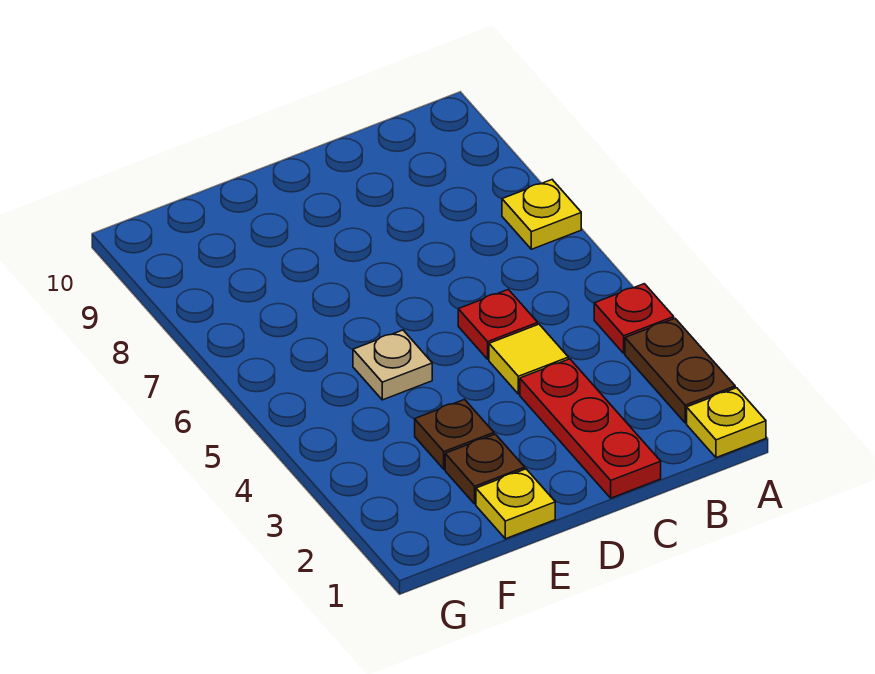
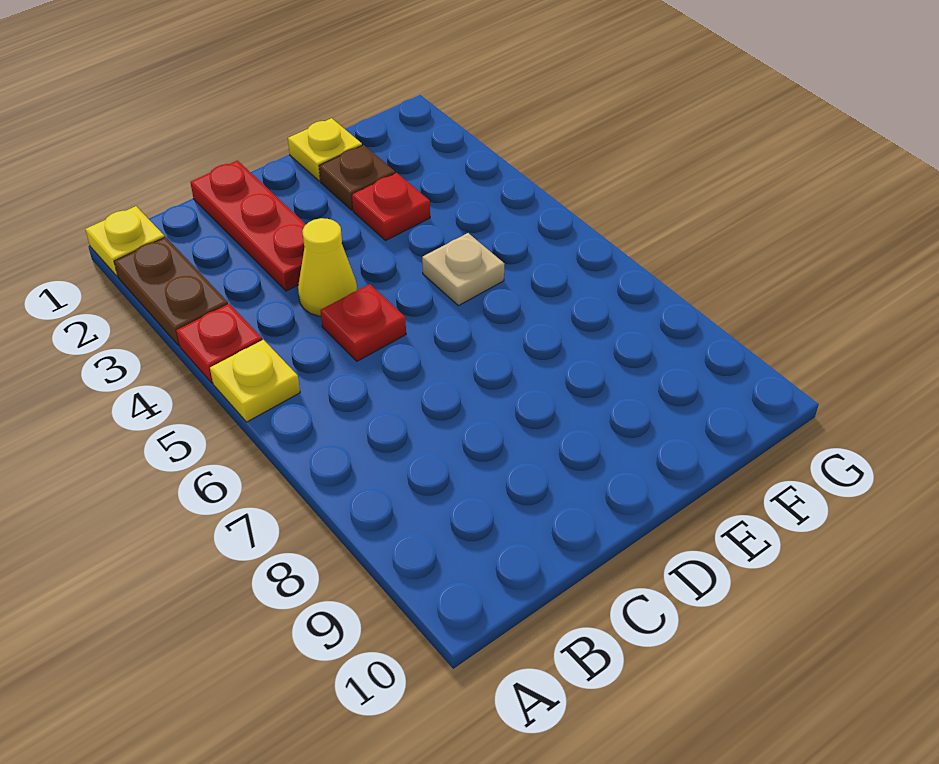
yellow plate A7 level 1 -> yellow plate A5 level 1
yellow tile C4 level 1 -> yellow cone C4 level 1
brown plate E3 level 1 -> red plate E3 level 1

